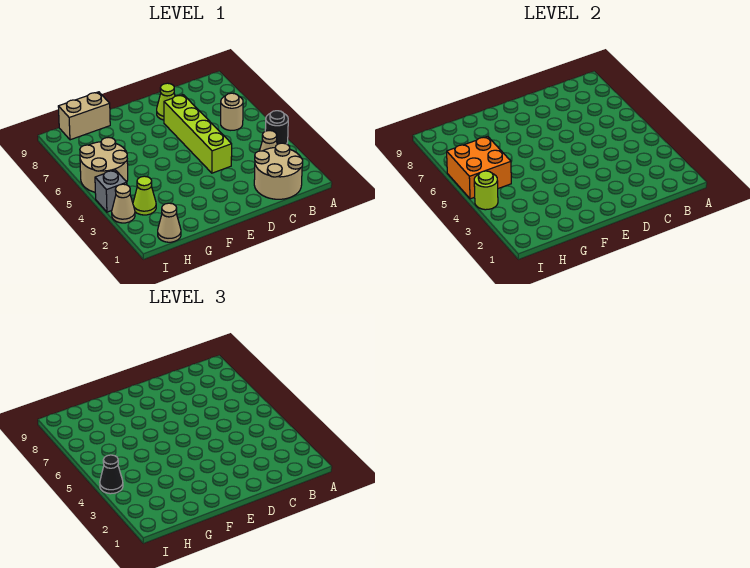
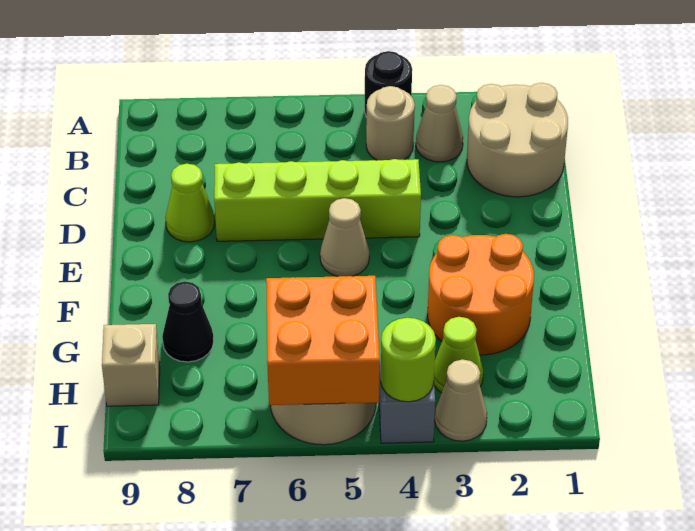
tan round brick B6 level 1 -> tan round brick B4 level 1
none -> orange round brick F2:G3 level 1
tan brick G9:H9 level 1 -> tan brick H9 level 1
tan cone H1 level 1 -> tan cone E5 level 1
black cone I4 level 3 -> black cone G8 level 1

